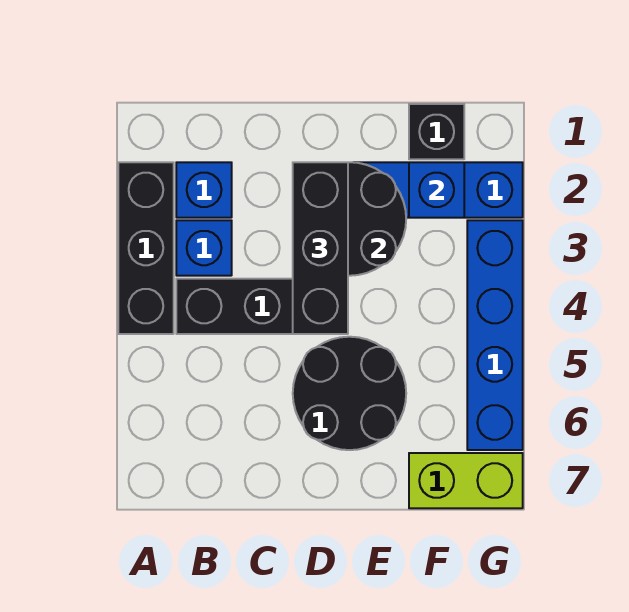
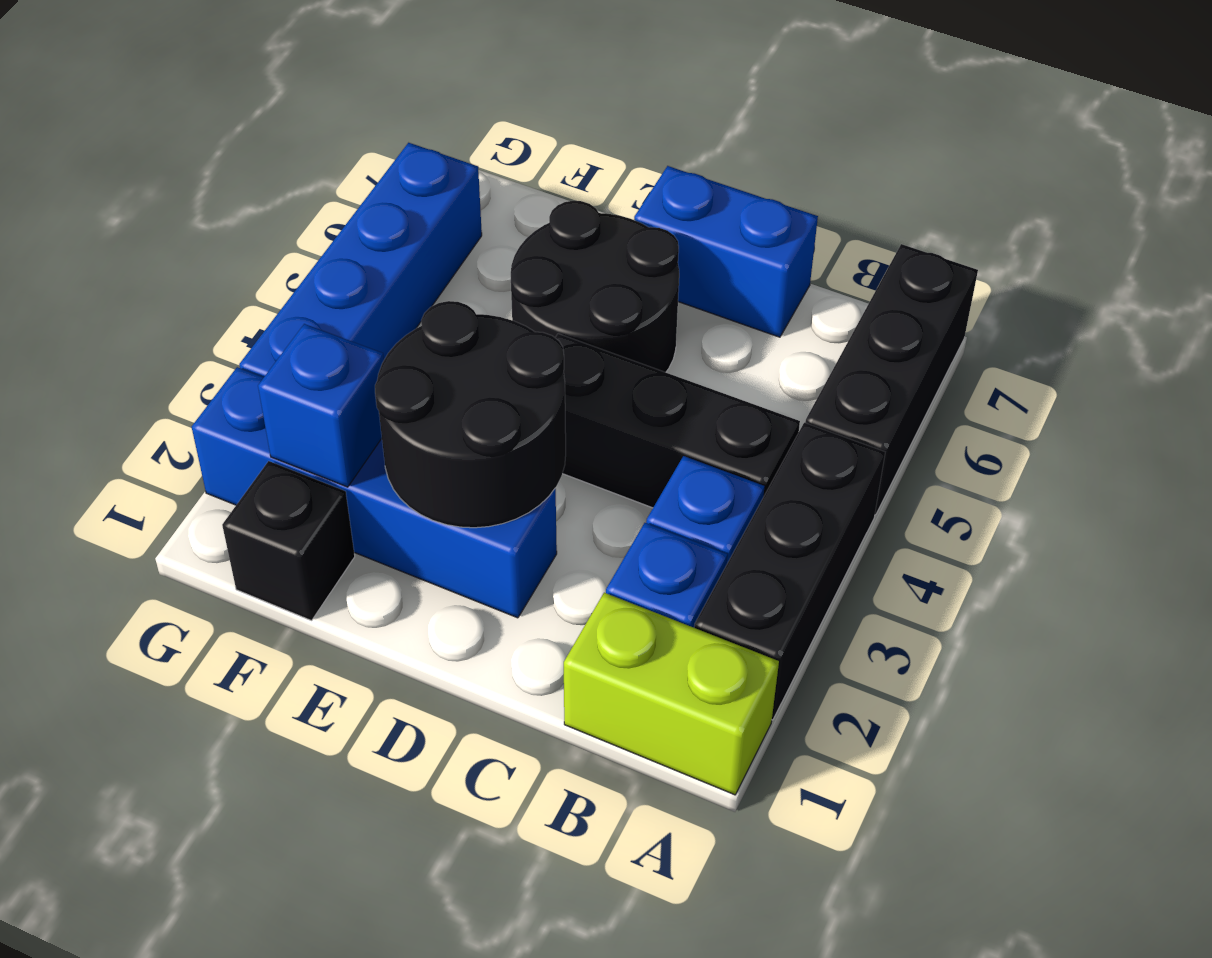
none -> blue brick C7:D7 level 1
black brick D2:D4 level 3 -> black brick A5:A7 level 1
lime brick F7:G7 level 1 -> lime brick A1:B1 level 1

